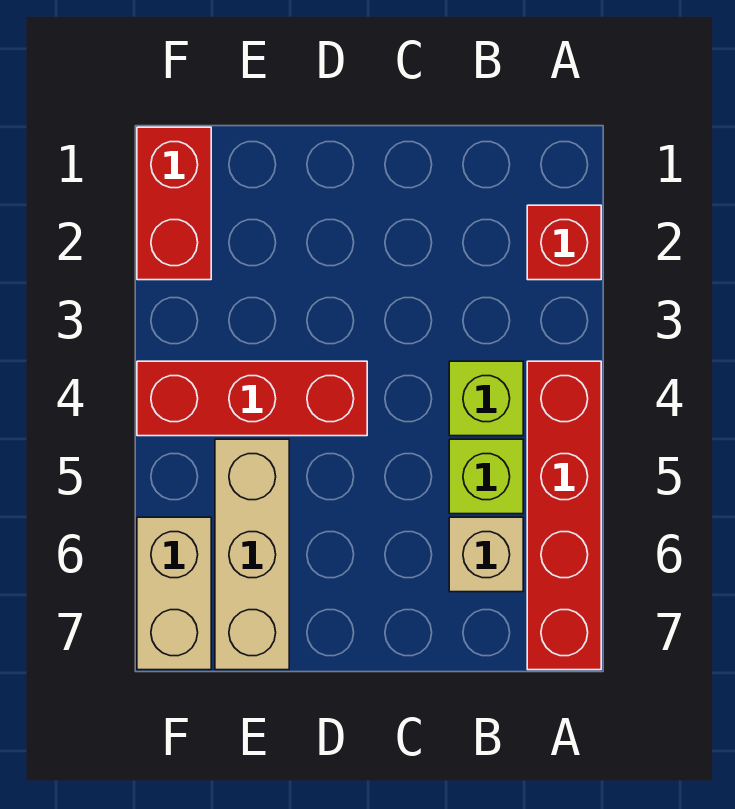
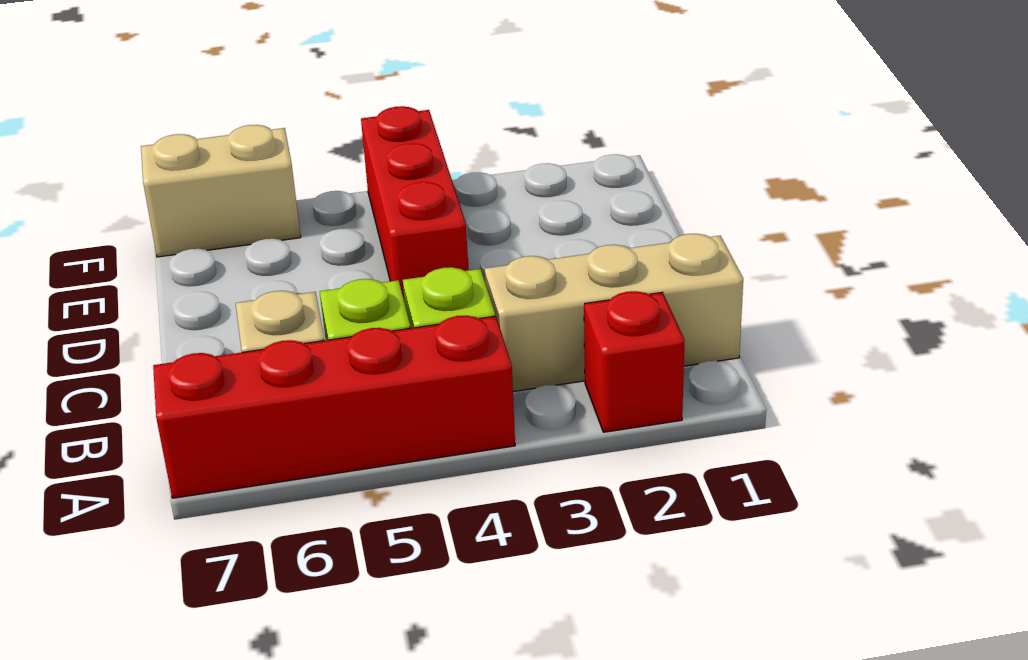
tan brick E5:E7 level 1 -> tan brick B1:B3 level 1
red brick F1:F2 level 1 -> none

